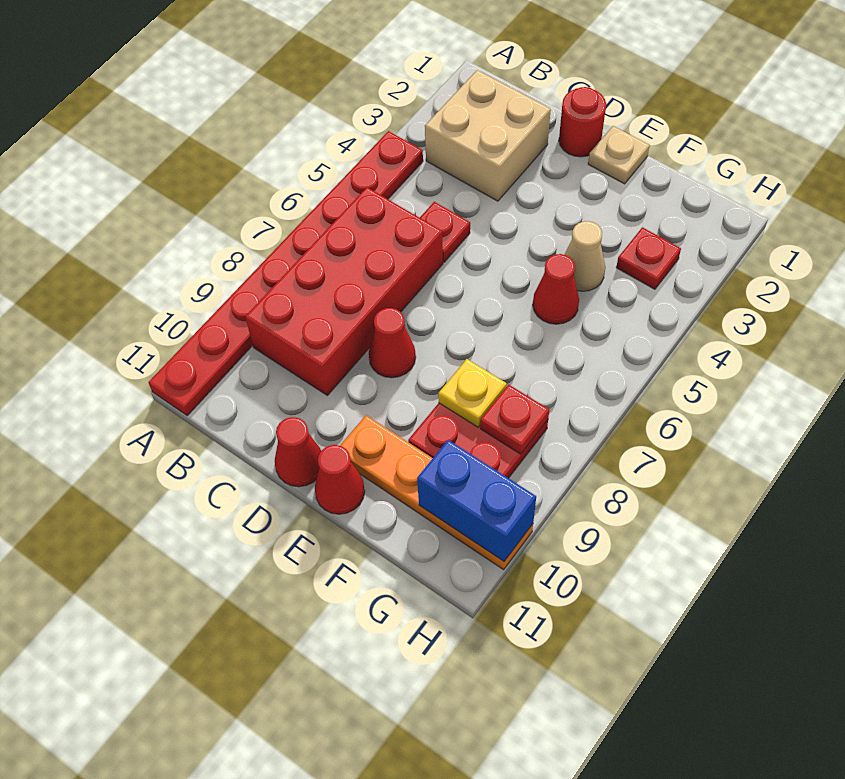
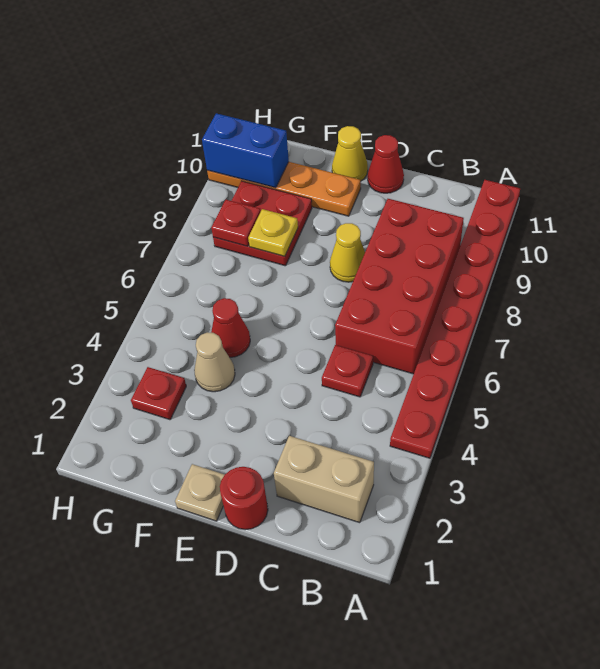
tan brick B2:C3 level 1 -> tan brick B2:C2 level 1
red cone D8 level 1 -> yellow cone D8 level 1
red cone E11 level 1 -> yellow cone E11 level 1

